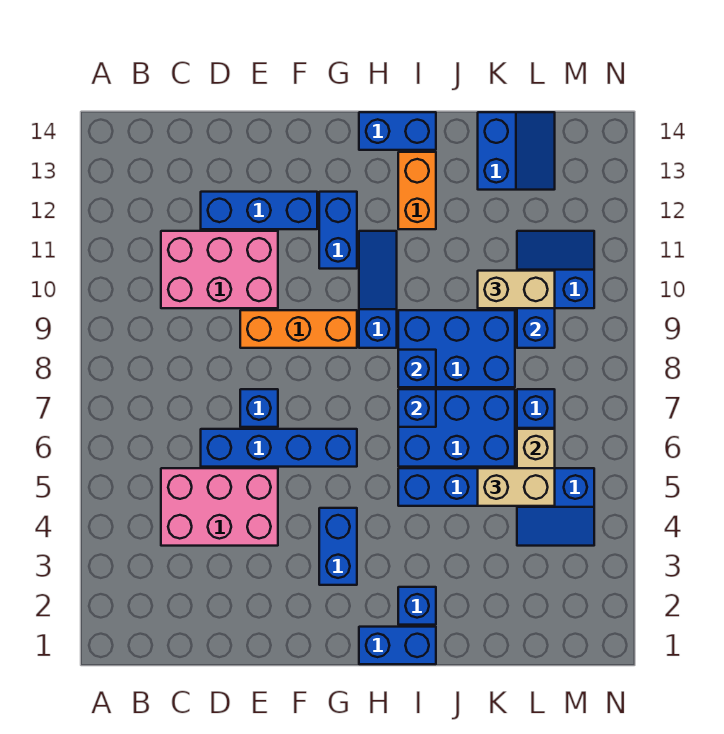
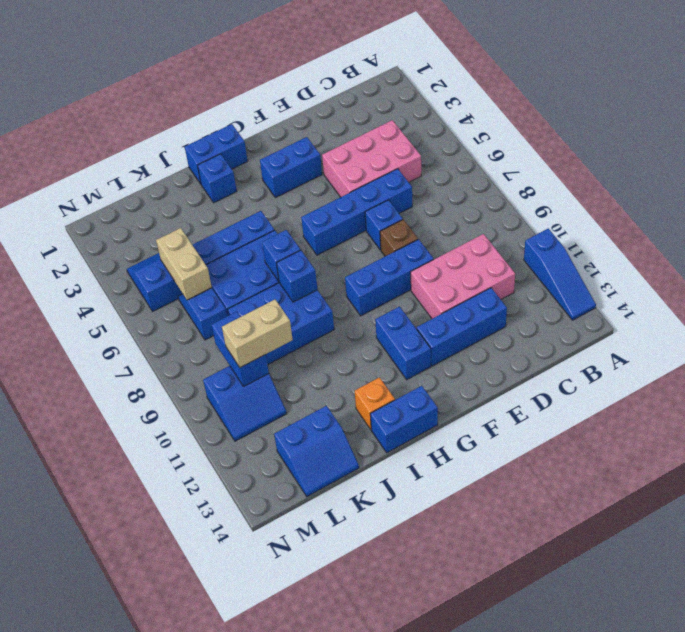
none -> brown brick E8 level 1
orange brick E9:G9 level 1 -> blue brick E9:G9 level 1
blue brick G3:G4 level 1 -> blue brick F3:G3 level 1
blue slope H9:H11 level 1 top 9 -> blue slope A11:A13 level 1 top 11
orange brick I12:I13 level 1 -> orange brick I13 level 1
tan brick K5:L5 level 3 -> none
blue slope K13:L14 level 1 top K -> blue slope K13:L14 level 1 top 13

